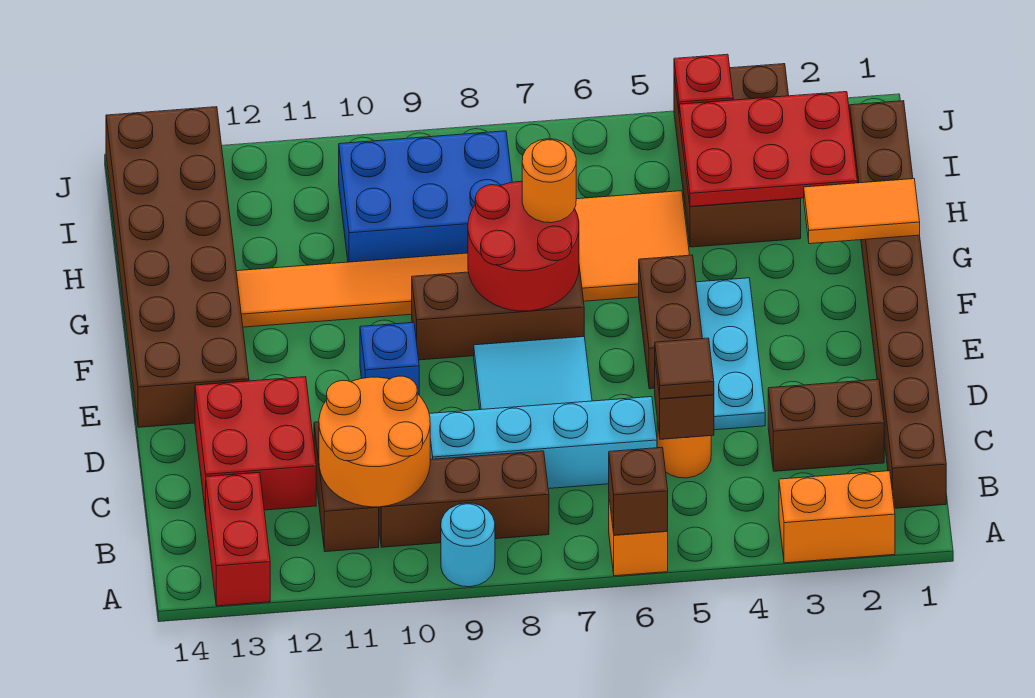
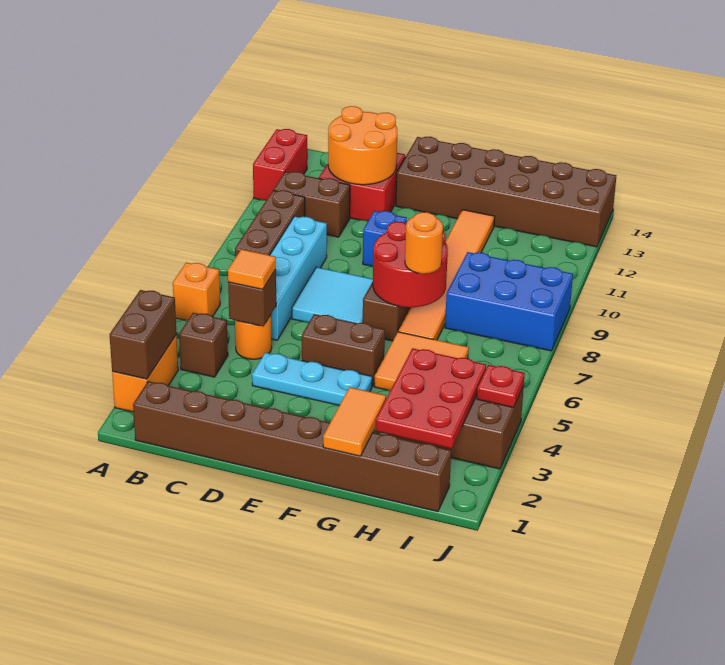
brown brick A6 level 2 -> brown brick B4 level 1
cyan round brick A9 level 1 -> none
red brick A13:B13 level 1 -> red brick A12:A13 level 1
orange round brick B10:C11 level 2 -> orange round brick C12:D13 level 2
brown brick C2:C3 level 1 -> brown brick A2:A3 level 2
brown tile C5 level 3 -> orange tile C5 level 3
blue brick H8:I10 level 1 -> blue brick H8:J9 level 1

